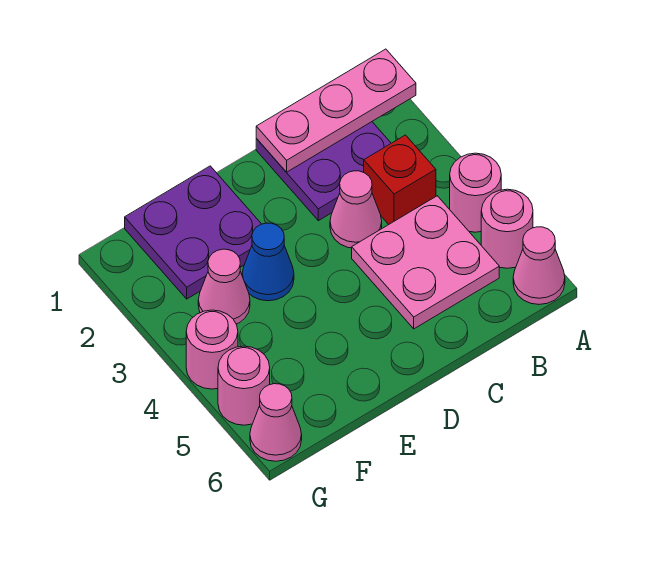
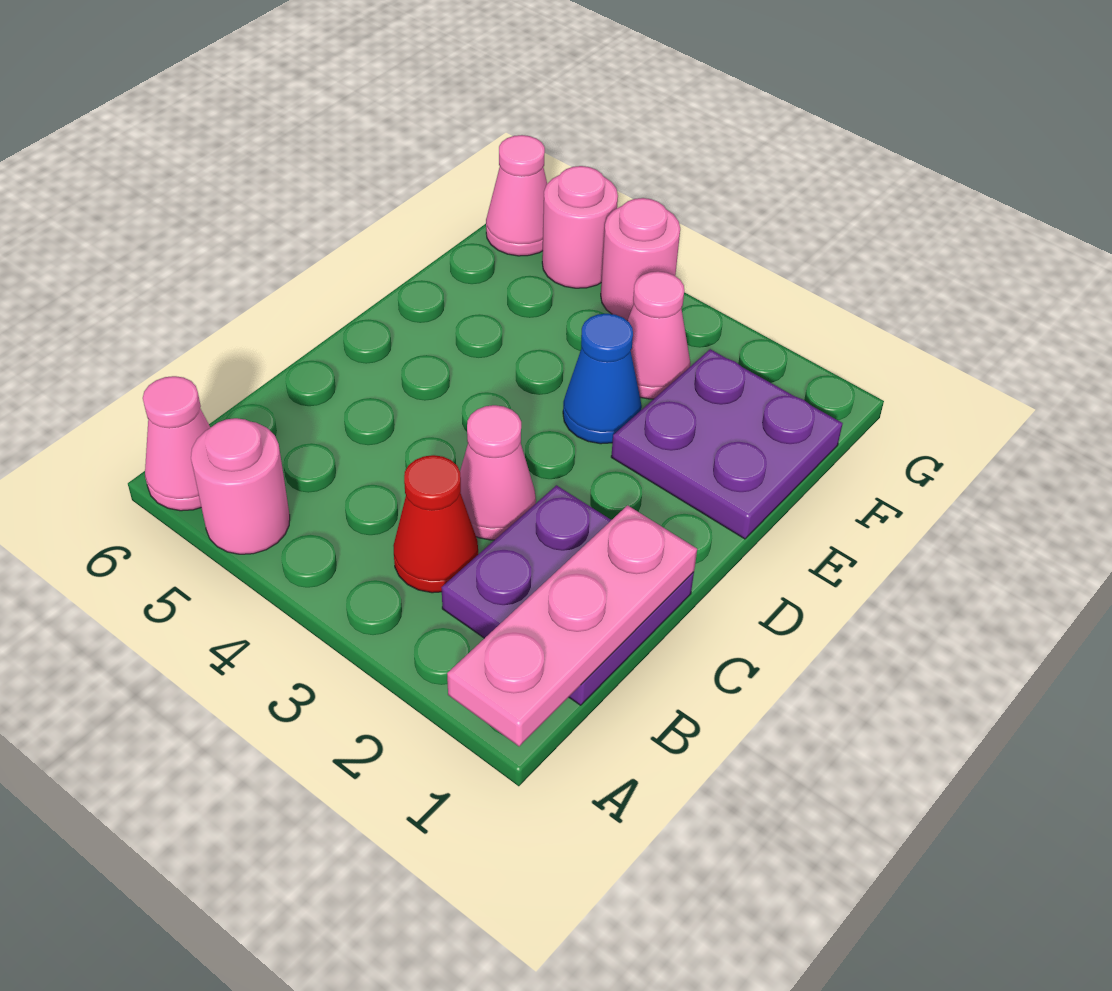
pink round brick A4 level 1 -> none
red brick B3 level 1 -> red cone B3 level 1
pink plate B4:C5 level 1 -> none

